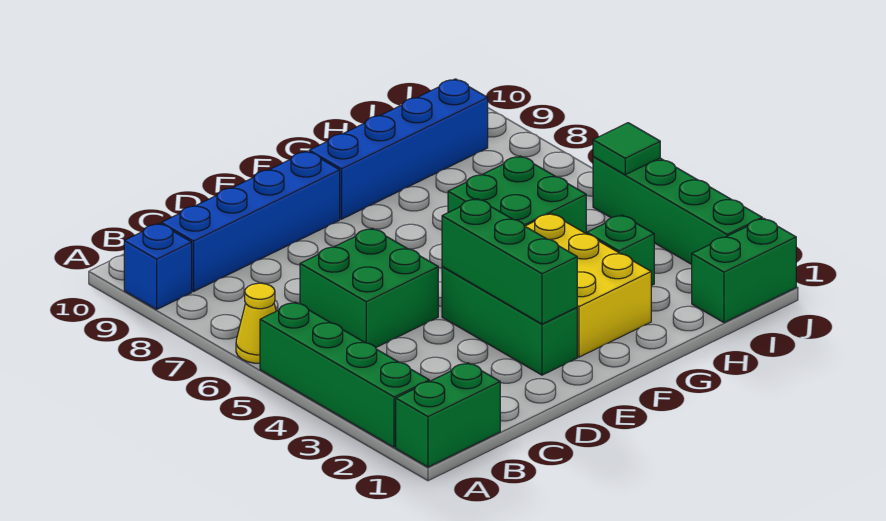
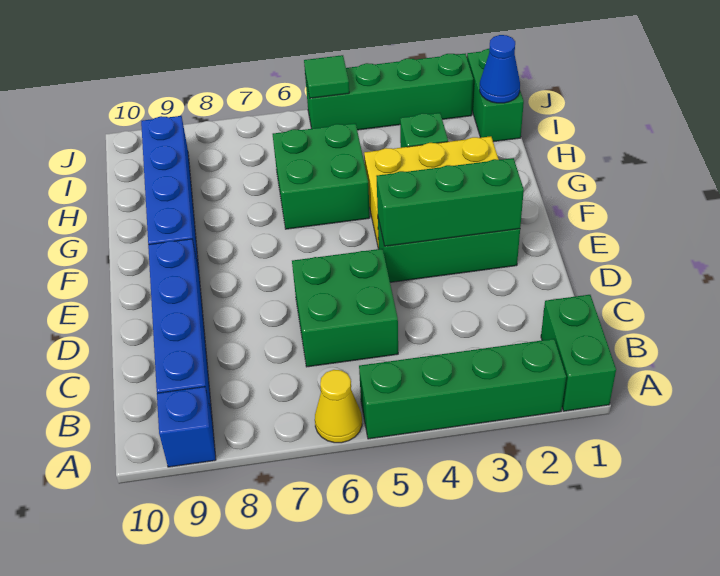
none -> blue cone I1 level 2

